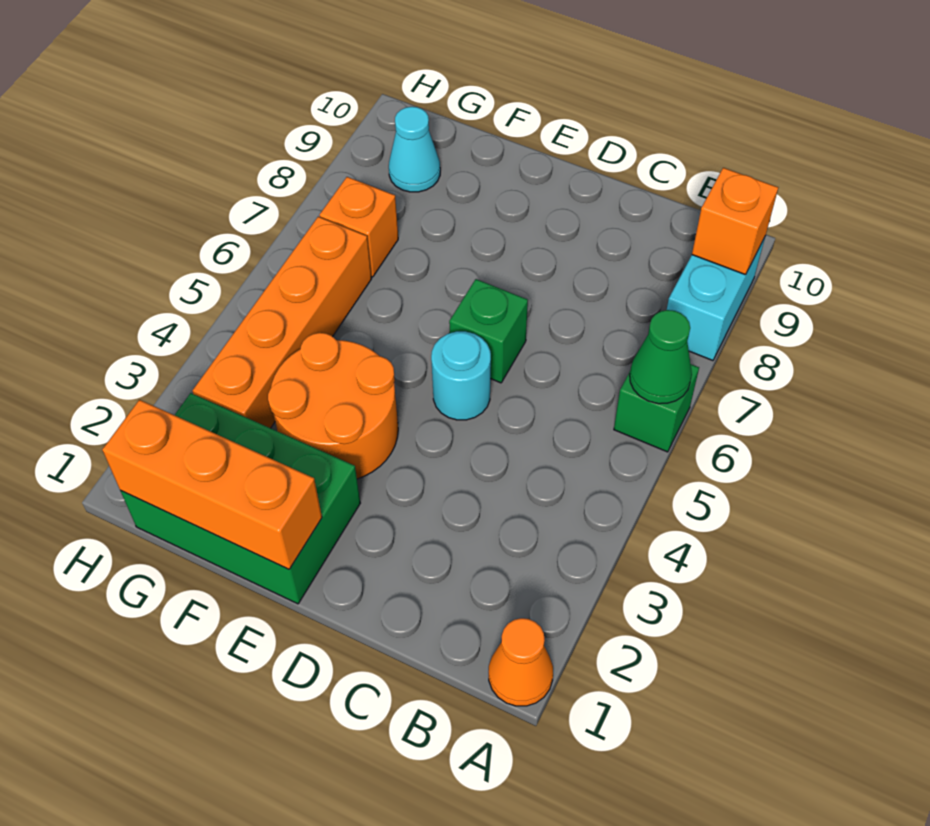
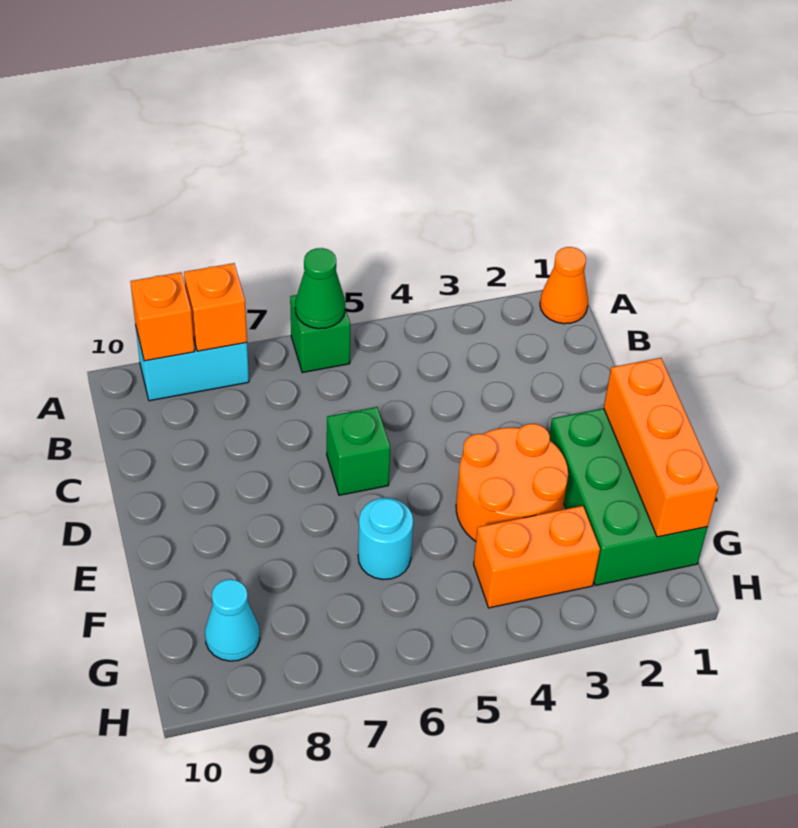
cyan round brick D5 level 1 -> cyan round brick F6 level 1
orange brick G3:G6 level 1 -> orange brick G3:G4 level 1
orange brick G7 level 1 -> orange brick A8 level 2

